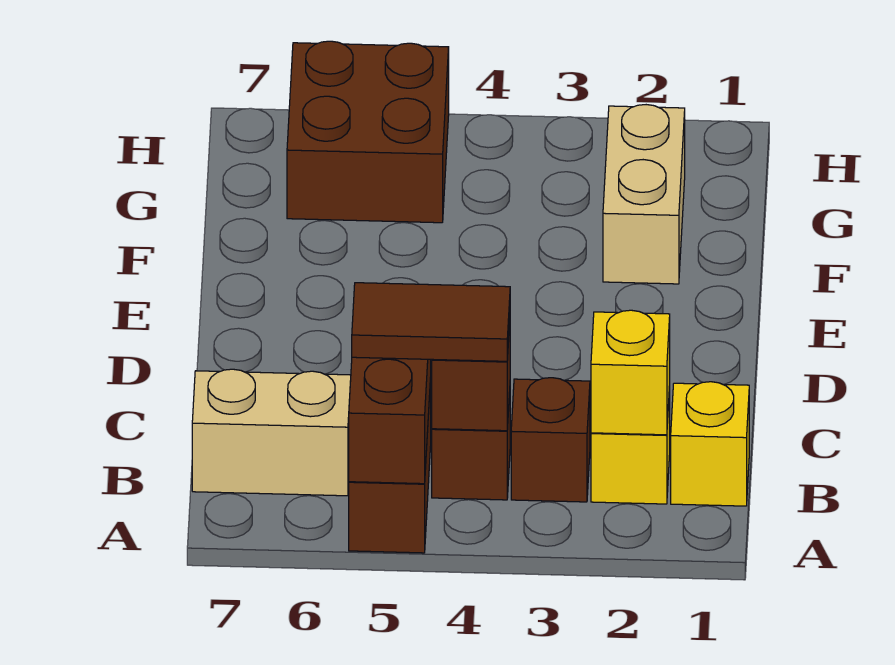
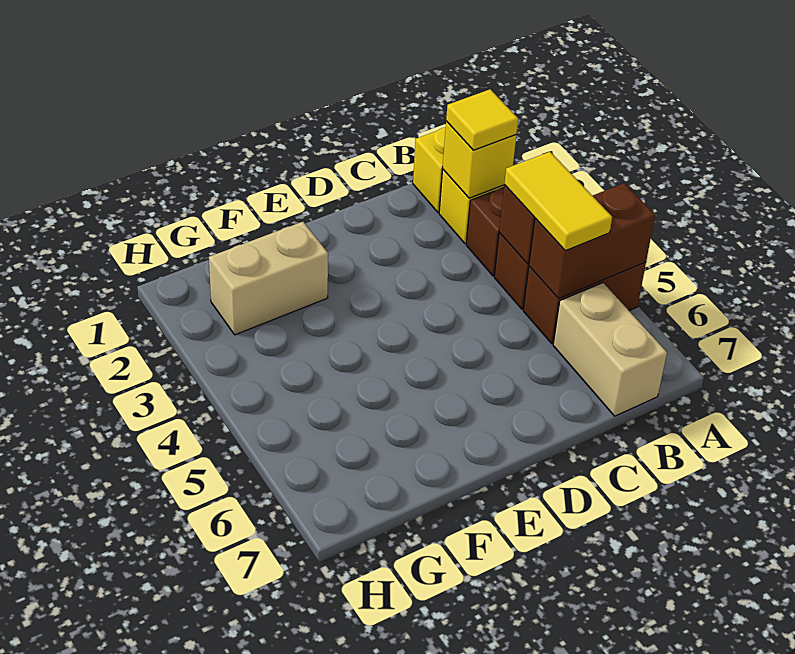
none -> yellow tile B2 level 3
brown tile B4:B5 level 3 -> yellow tile B4:B5 level 3
brown brick G5:H6 level 1 -> none

